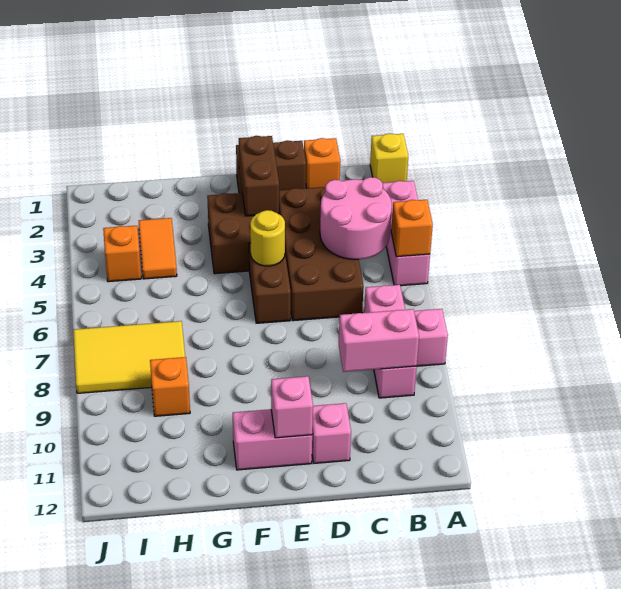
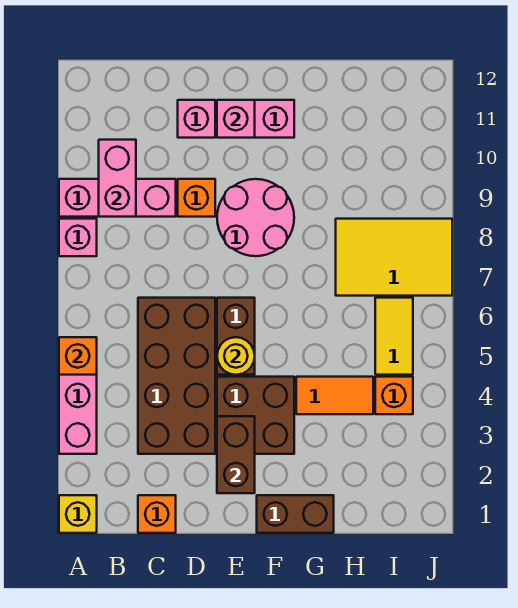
pink round brick B4:C5 level 2 -> pink round brick E8:F9 level 1
pink brick B7:B9 level 1 -> pink brick A9:C9 level 1
pink brick B9:C9 level 2 -> pink brick B9:B10 level 2
brown brick D1:E1 level 1 -> brown brick F1:G1 level 1
orange tile H3:H4 level 1 -> orange tile G4:H4 level 1
orange brick H9 level 1 -> orange brick D9 level 1
none -> yellow tile I5:I6 level 1

